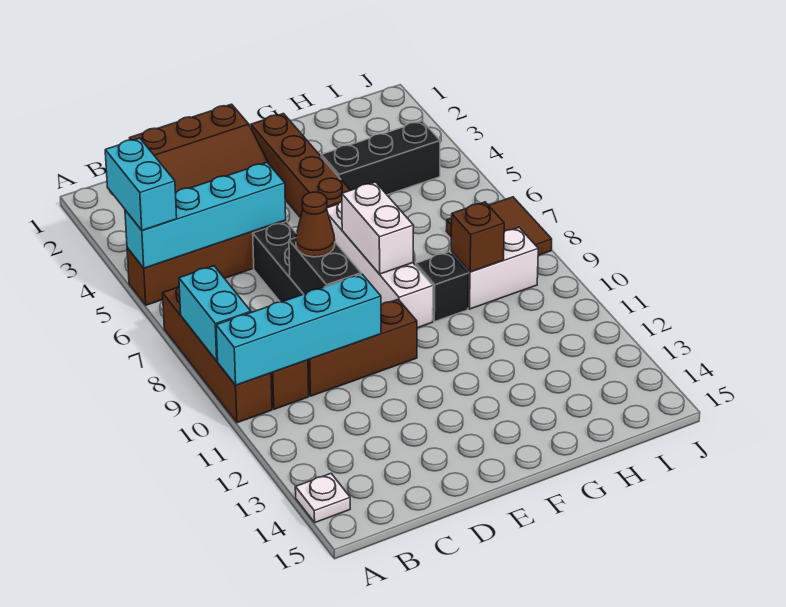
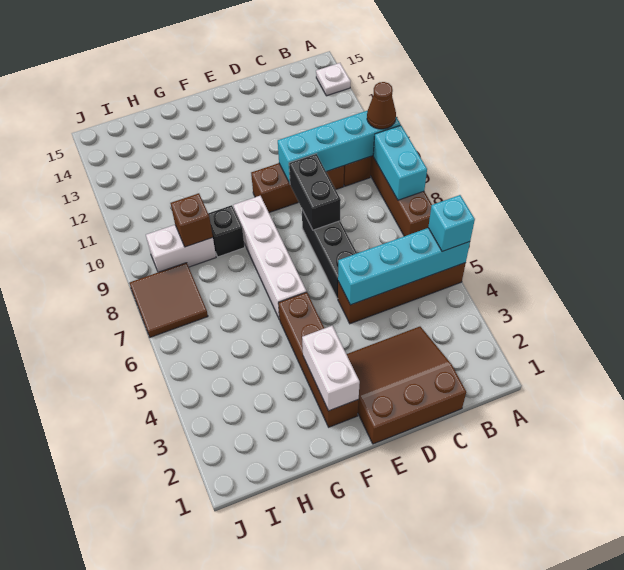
cyan brick A4:A5 level 3 -> cyan brick A5 level 3
brown cone D8 level 3 -> brown cone A10 level 3
white brick F7:F8 level 2 -> white brick F2:F3 level 2
black brick G4:I4 level 1 -> none

